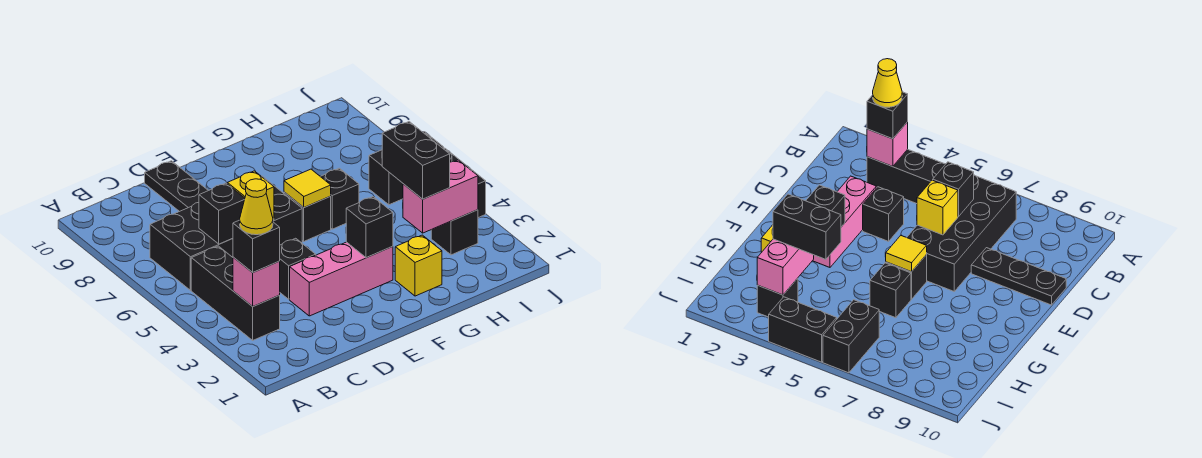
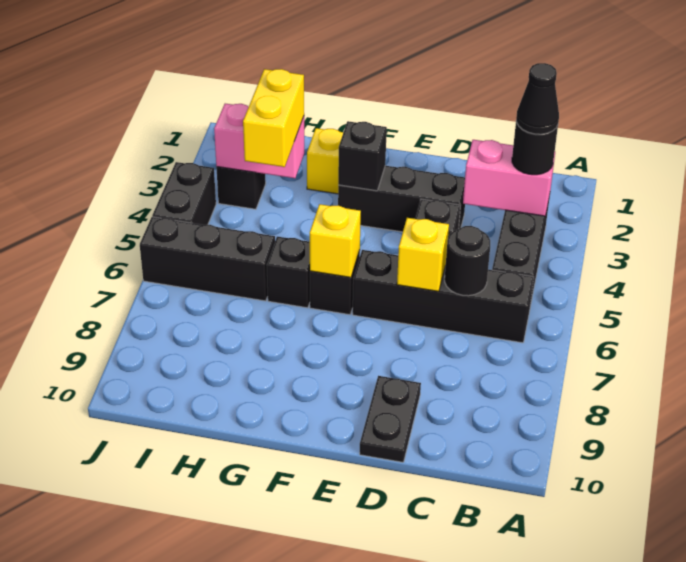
pink brick B3 level 2 -> pink brick B3:C3 level 2
black brick B3 level 3 -> black round brick B3 level 3
yellow cone B3 level 4 -> black cone B3 level 4
black brick B6:E7 level 1 -> black brick B6:E6 level 1
black brick C6 level 2 -> black round brick C6 level 2
pink brick D3:F3 level 1 -> black brick D3:F3 level 1
black plate D8:D10 level 1 -> black plate D9:D10 level 1
yellow tile F6 level 2 -> yellow brick F6 level 2
black brick H3:H4 level 3 -> yellow brick H3:H4 level 3
black brick I6:J6 level 1 -> black brick H6:J6 level 1

